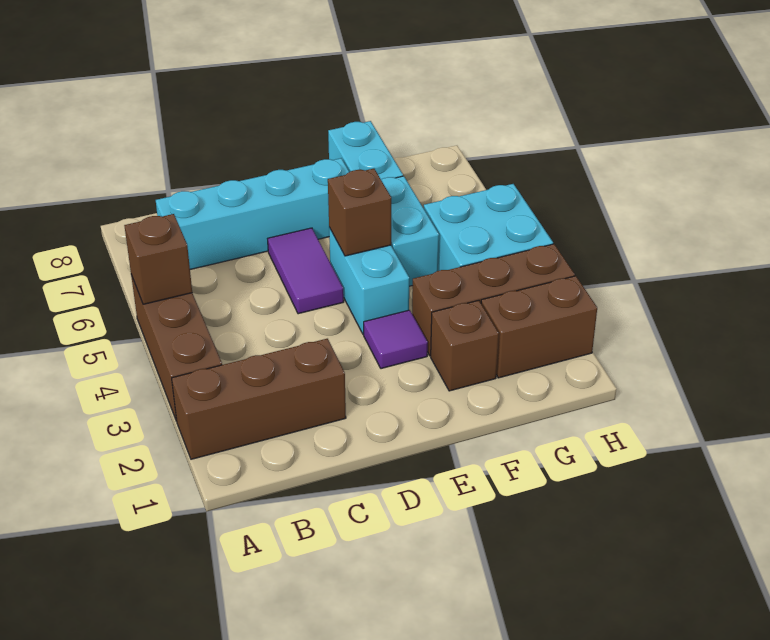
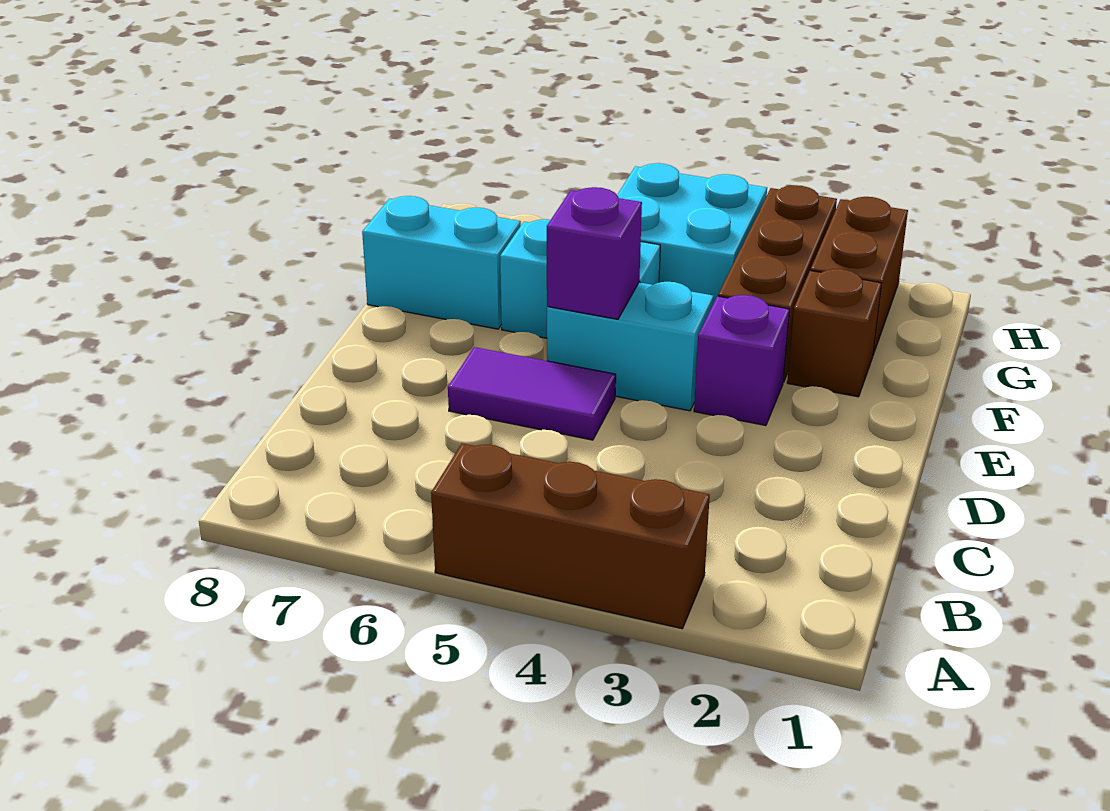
brown brick A2:C2 level 1 -> none
brown brick A5 level 2 -> none
cyan brick B7:E7 level 1 -> none
purple tile E3 level 1 -> purple brick E3 level 1
brown brick E5 level 2 -> purple brick E5 level 2

